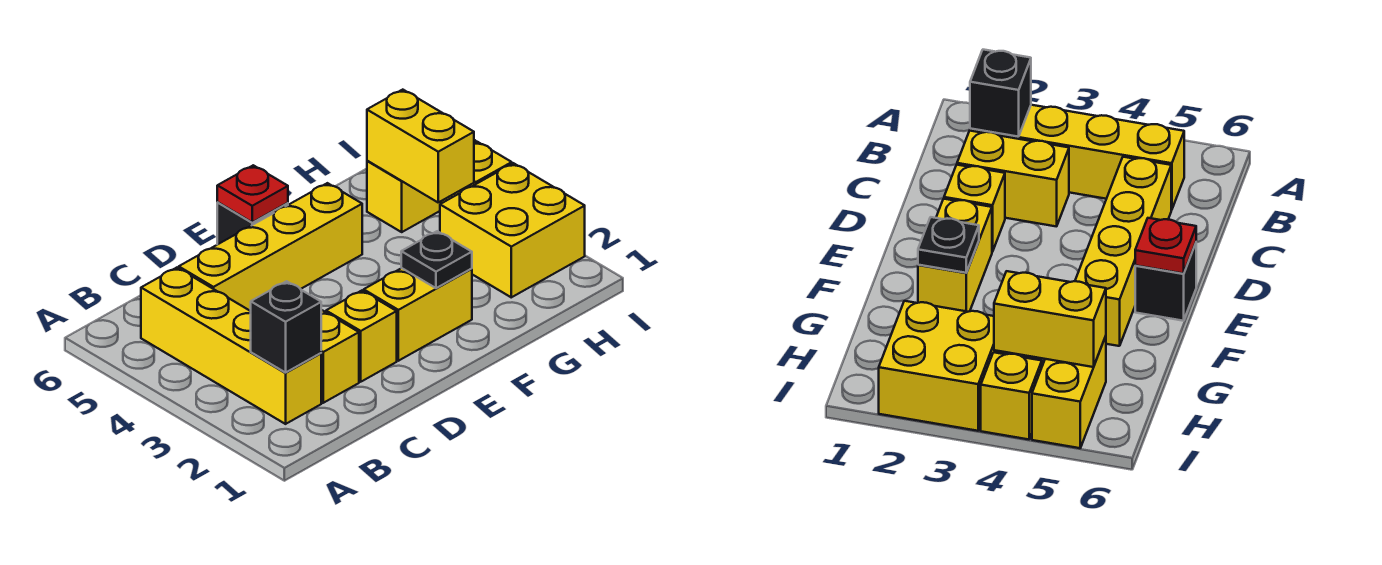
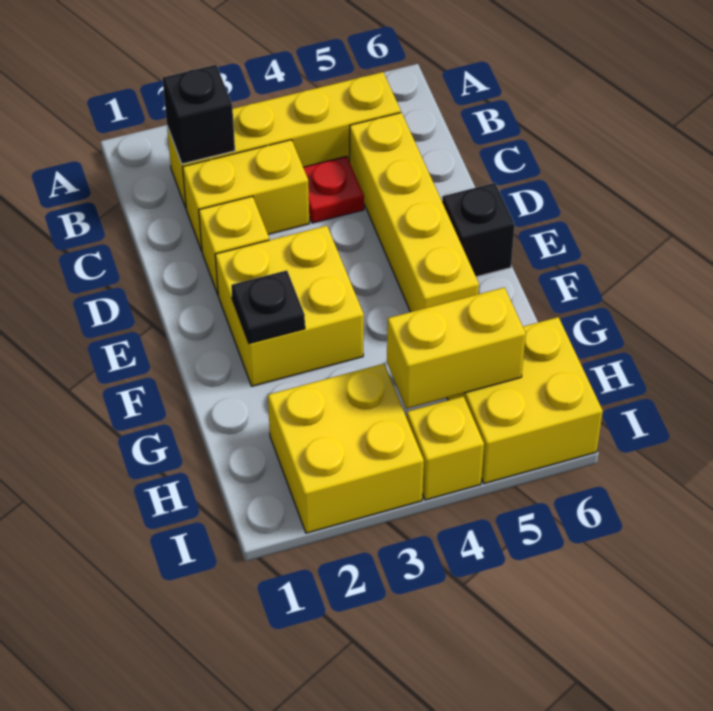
yellow brick E2:F2 level 1 -> yellow brick E2:F3 level 1
red plate E6 level 2 -> red plate C4 level 1
yellow brick H5:I5 level 1 -> yellow brick H5:I6 level 1

